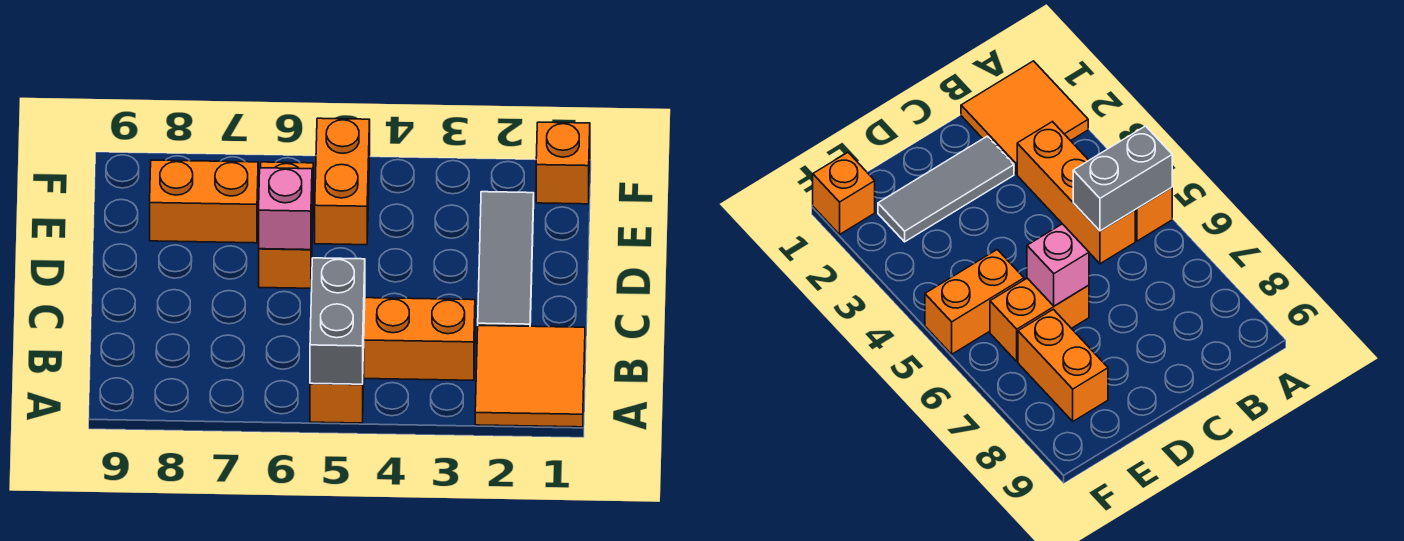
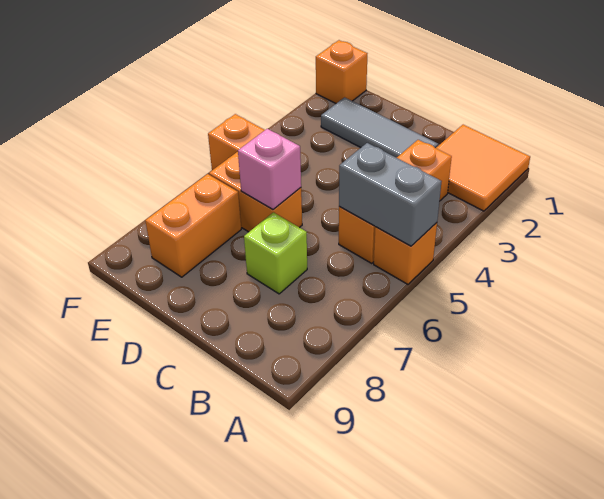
none -> lime brick C7 level 1

